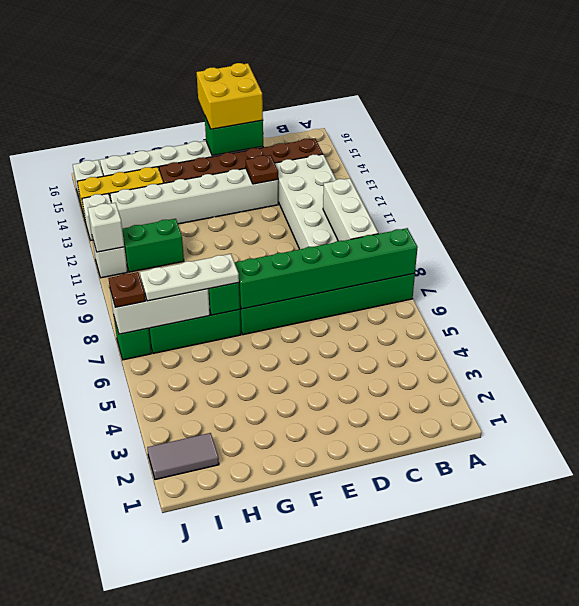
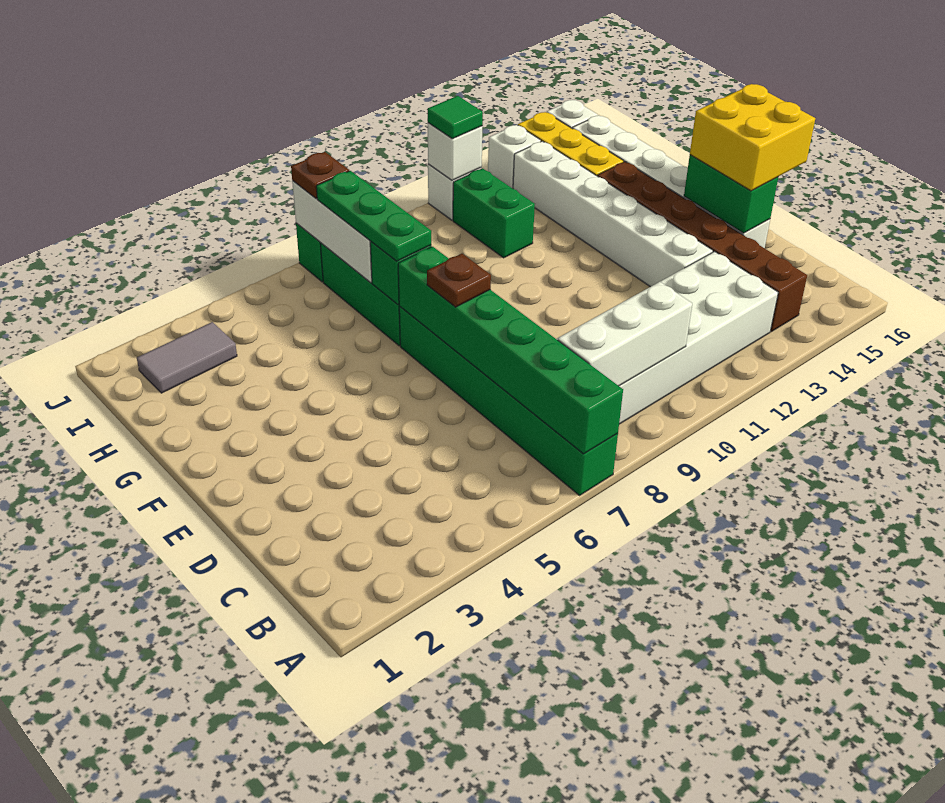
brown plate D13 level 2 -> brown plate E7 level 3
white plate G7:I7 level 3 -> green plate G7:I7 level 3
grey tile I2:J2 level 1 -> grey tile I2:I3 level 1
none -> green tile J11 level 3

